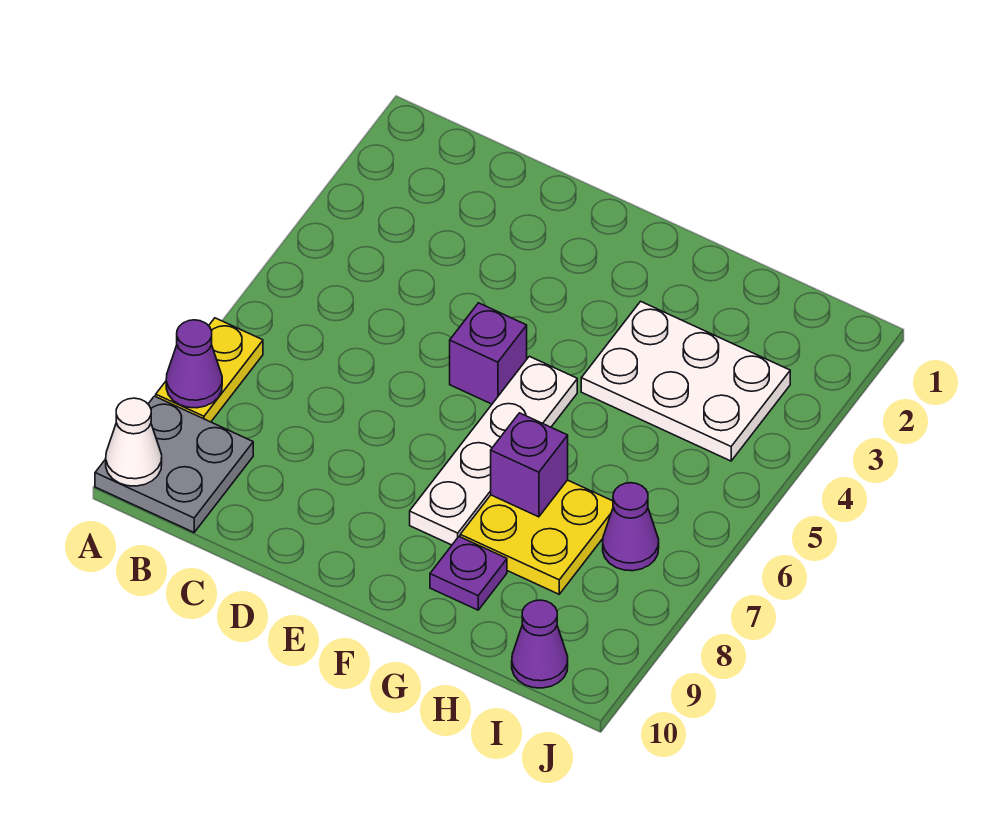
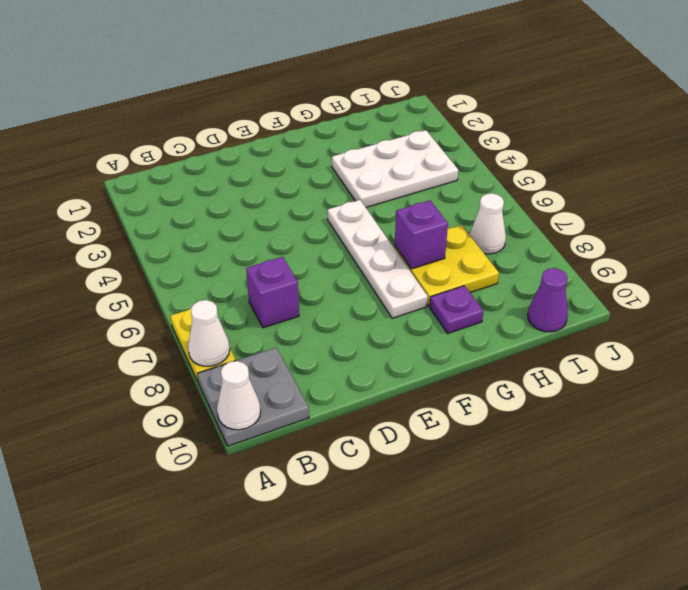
purple cone A8 level 2 -> white cone A8 level 2
purple brick E5 level 1 -> purple brick C7 level 1
purple cone I7 level 1 -> white cone I7 level 1

